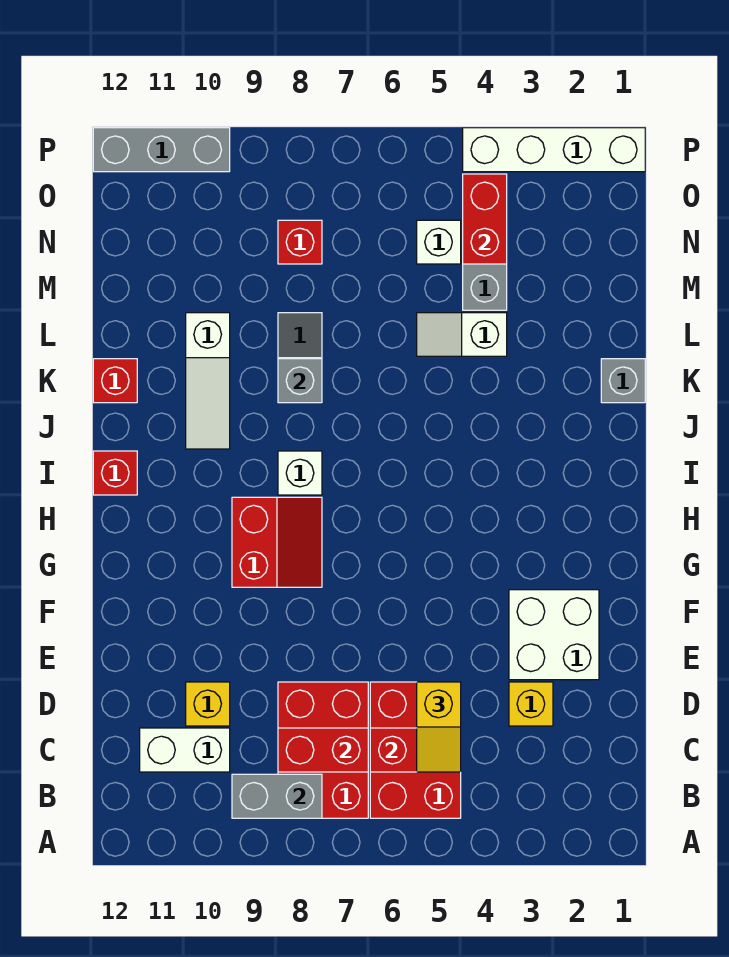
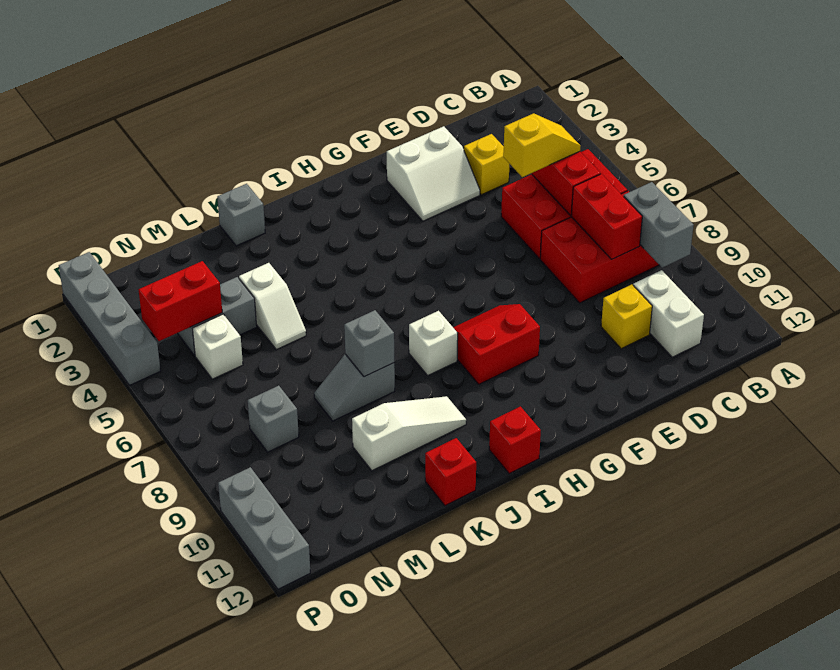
white brick E2:F3 level 1 -> white slope E2:F3 level 1 top 2
red brick N8 level 1 -> grey brick N8 level 1
white brick P1:P4 level 1 -> grey brick P1:P4 level 1

